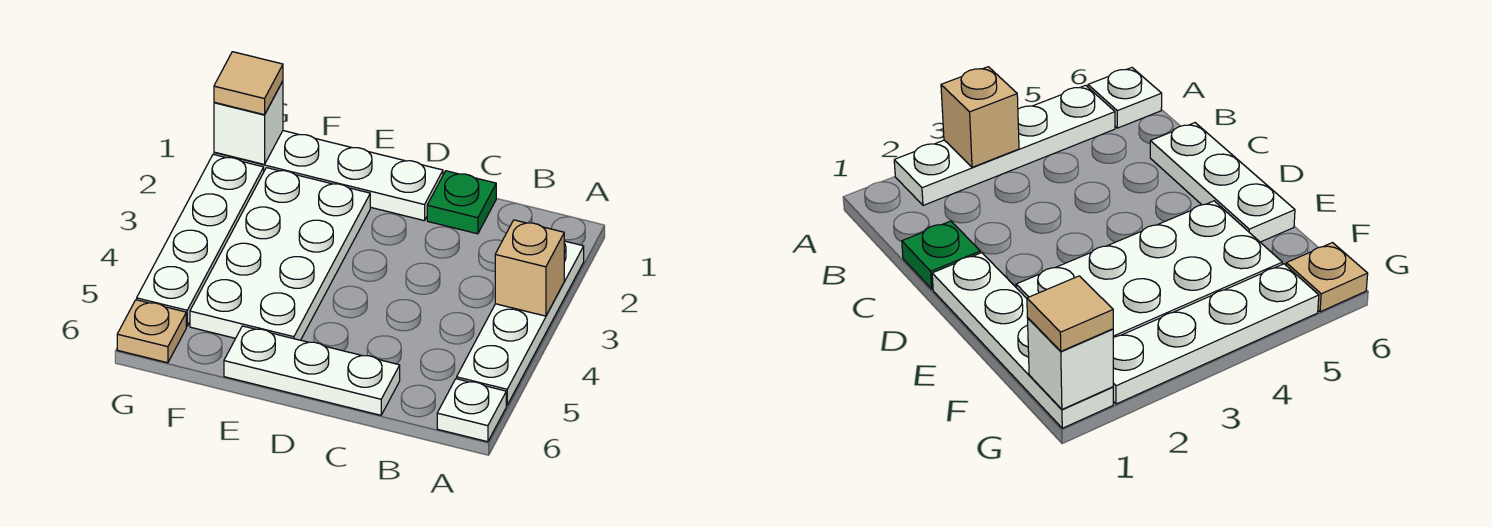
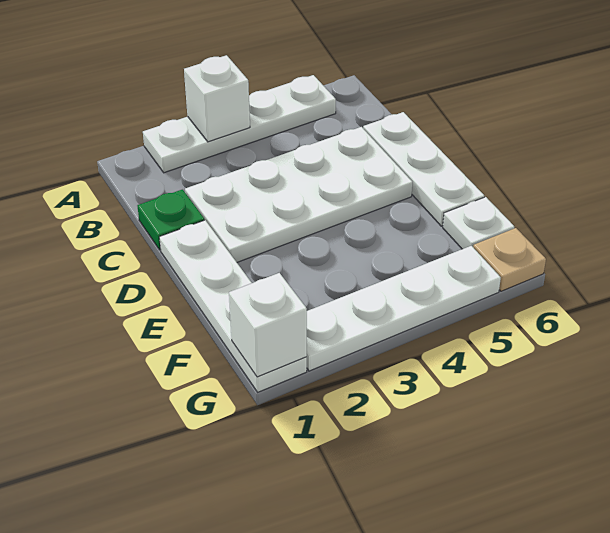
tan brick A3 level 2 -> white brick A3 level 2
white plate A6 level 1 -> white plate F6 level 1
white plate E2:F5 level 1 -> white plate C2:D5 level 1
tan tile G1 level 3 -> none

